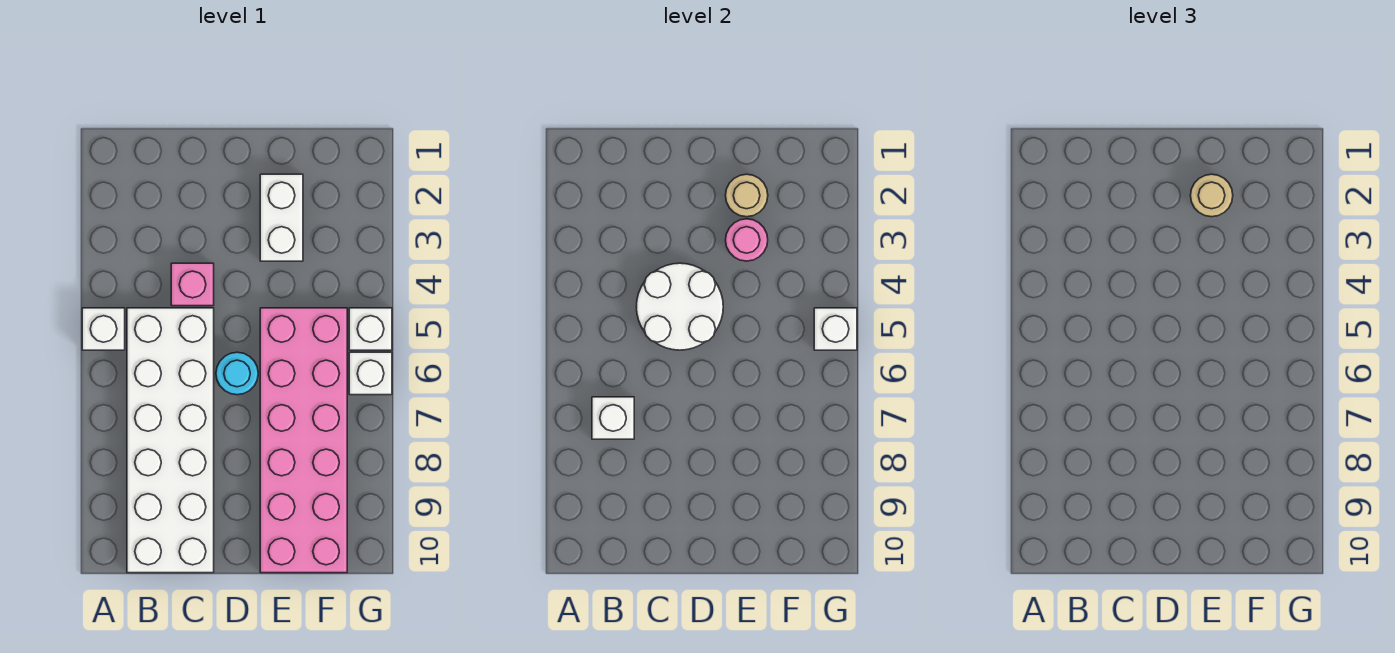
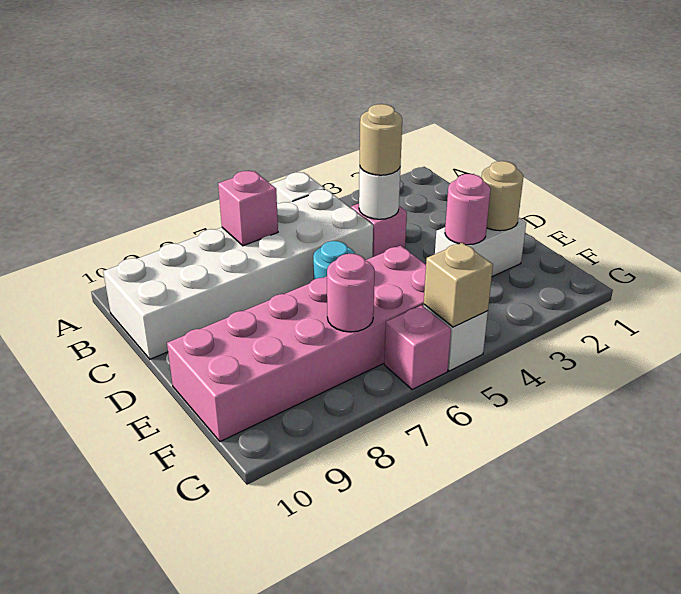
white brick B7 level 2 -> pink brick B7 level 2
white round brick C4:D5 level 2 -> white round brick C4 level 2
tan round brick E2 level 3 -> tan round brick C4 level 3
none -> pink round brick F7 level 2
white brick G5 level 2 -> tan brick G5 level 2
white brick G6 level 1 -> pink brick G6 level 1

